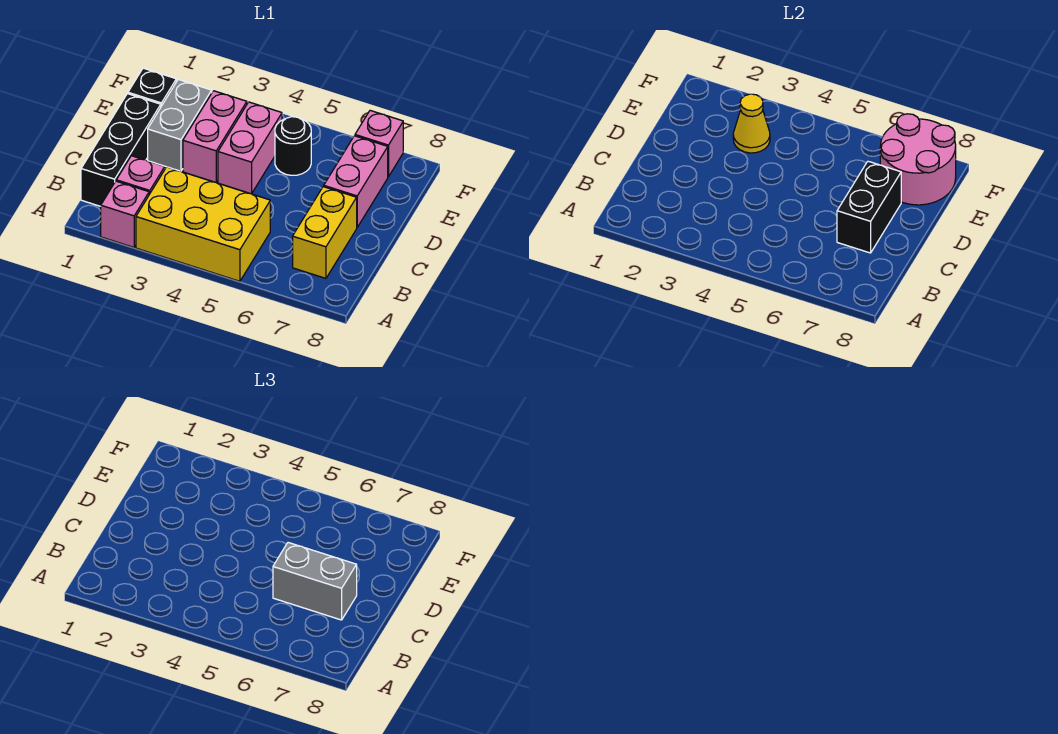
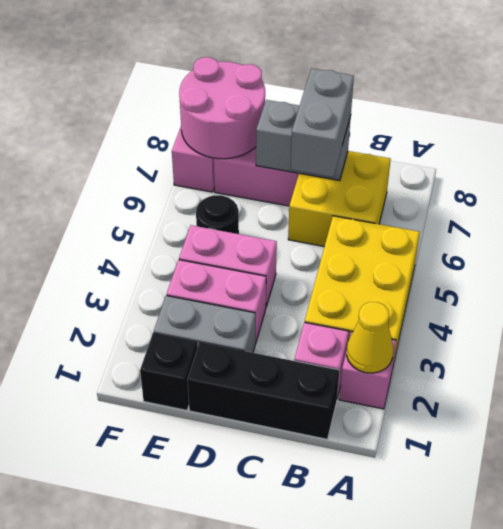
yellow brick B7:C7 level 1 -> yellow brick B6:C7 level 1
black brick C7:D7 level 2 -> grey brick C7:D7 level 2
yellow cone E3 level 2 -> yellow cone A2 level 2

